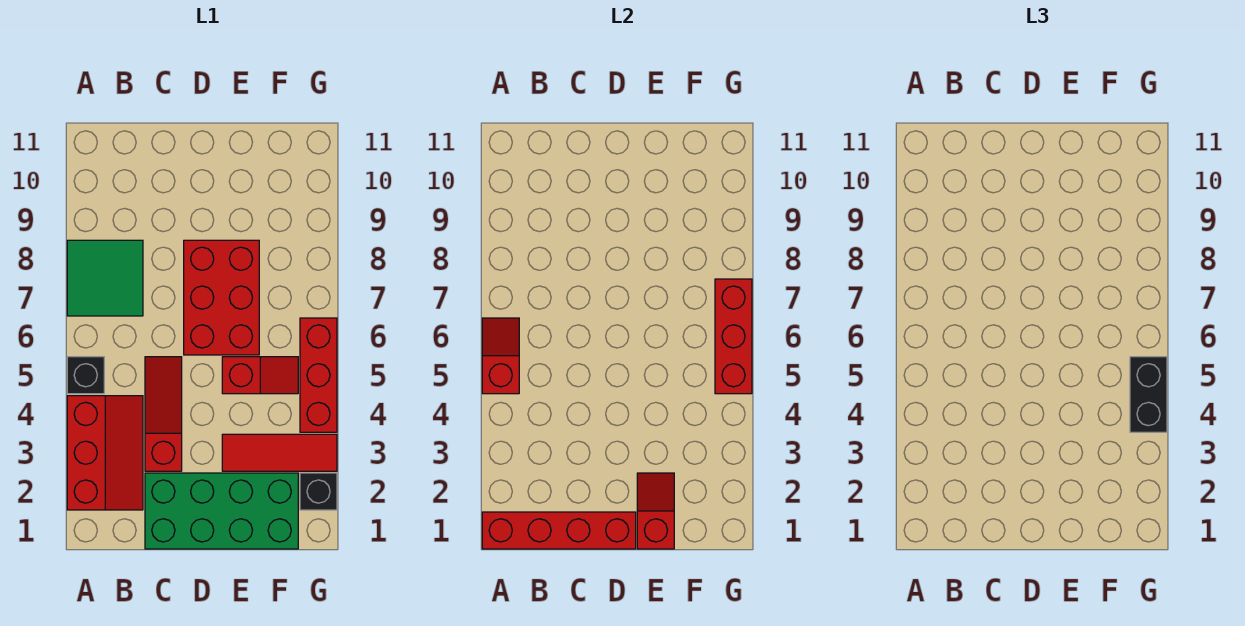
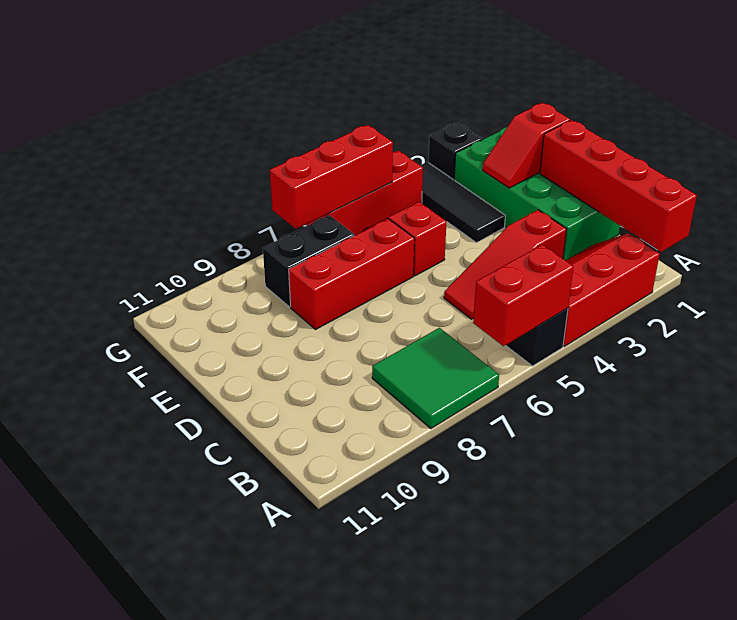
red slope A5:A6 level 2 top 5 -> red brick A5:A6 level 2
red brick D6:E8 level 1 -> red brick E6:E8 level 1
red tile E3:G3 level 1 -> black tile E3:G3 level 1
black brick G4:G5 level 3 -> black brick F7:F8 level 1

